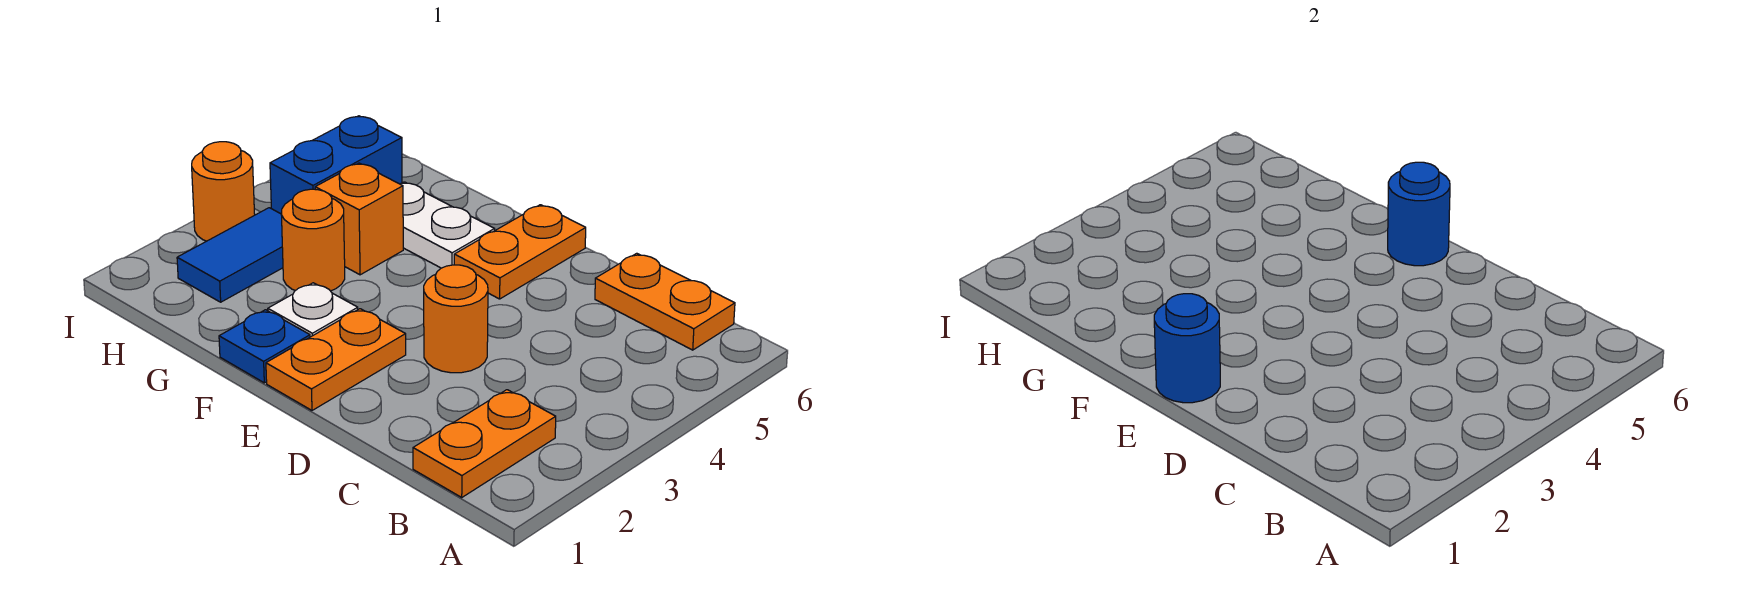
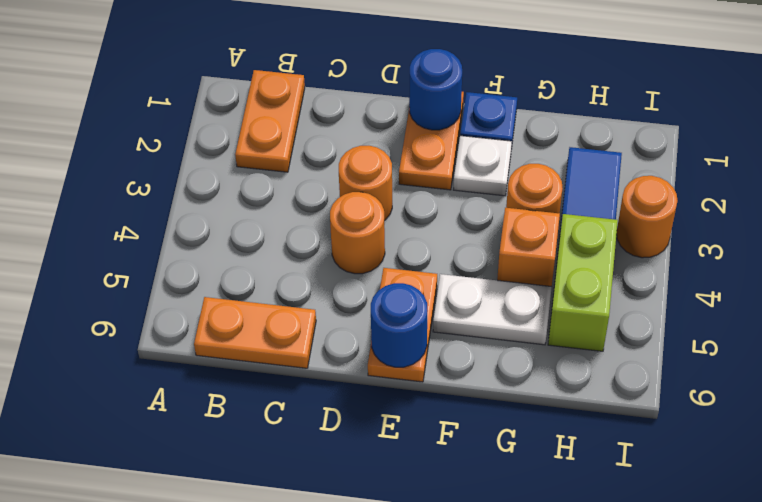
none -> orange round brick D4 level 1
blue brick H4:H5 level 1 -> lime brick H4:H5 level 1

